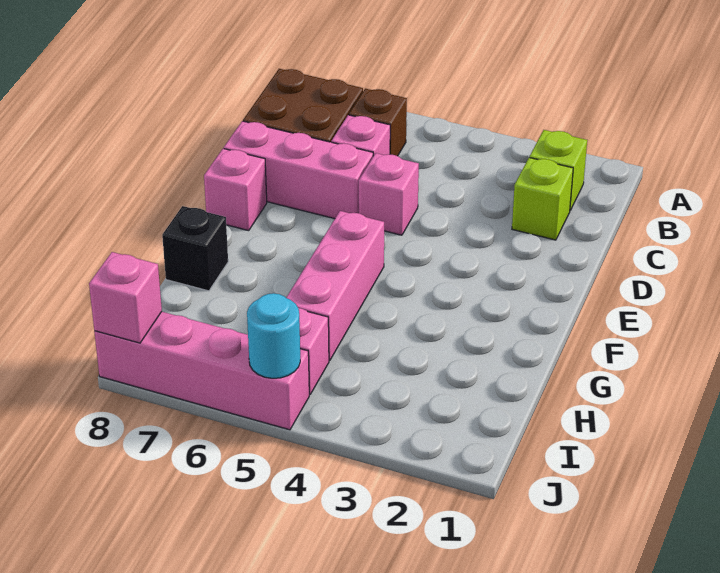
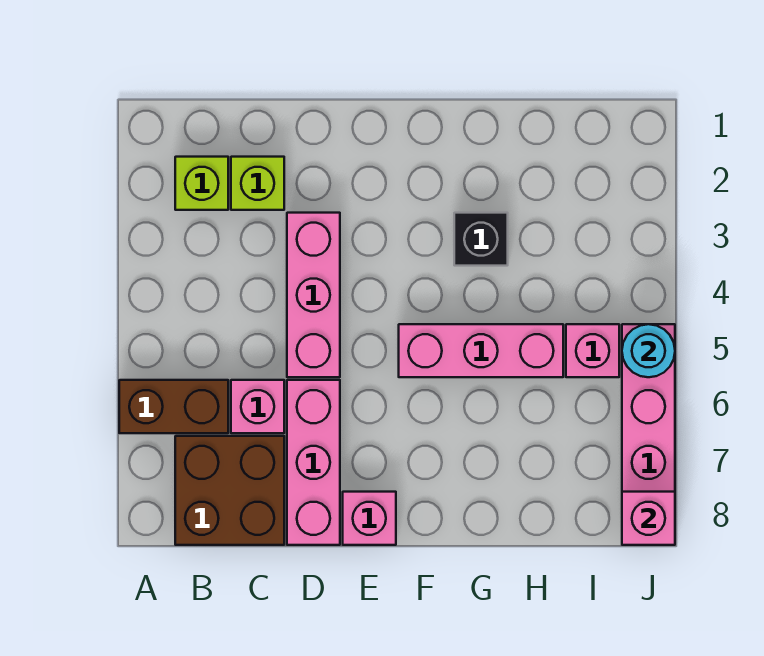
brown brick B6 level 1 -> brown brick A6:B6 level 1
pink brick D5 level 1 -> pink brick D3:D5 level 1
black brick G8 level 1 -> black brick G3 level 1

